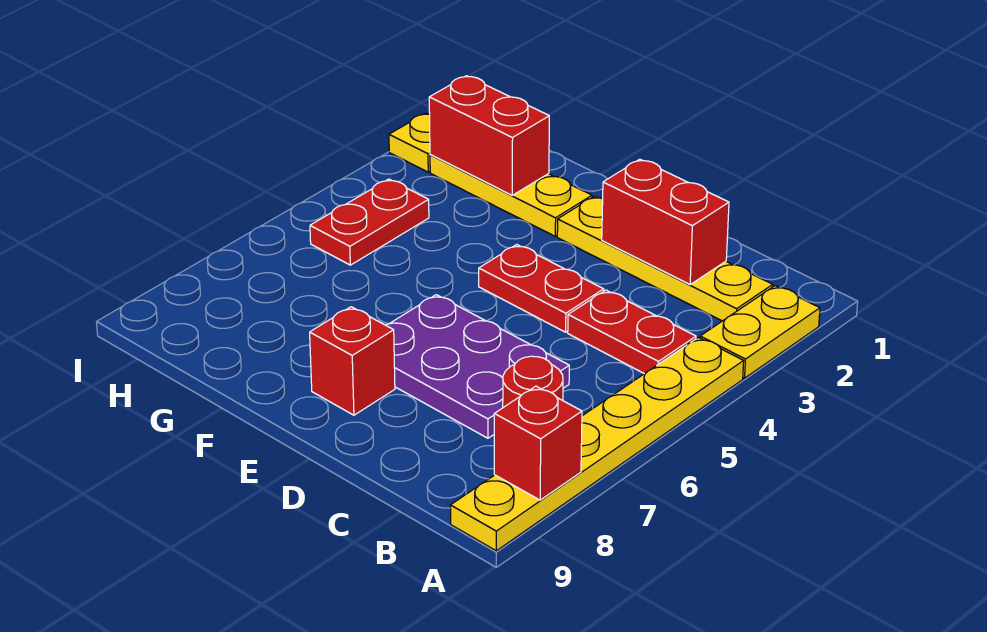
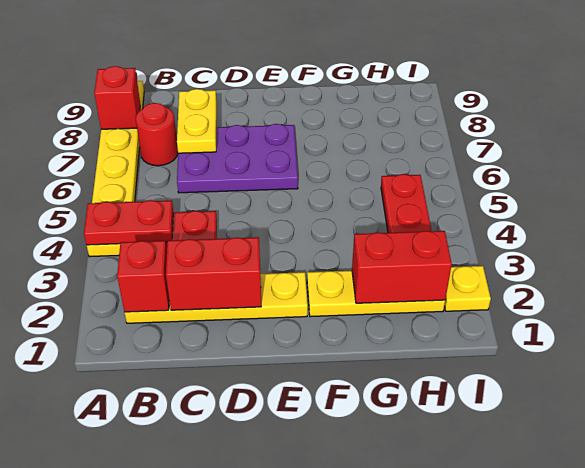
yellow plate A2:A3 level 1 -> yellow plate C7:C8 level 2
red plate D4:E4 level 1 -> red plate A4:B4 level 2
red brick E8 level 1 -> red brick B2 level 2

